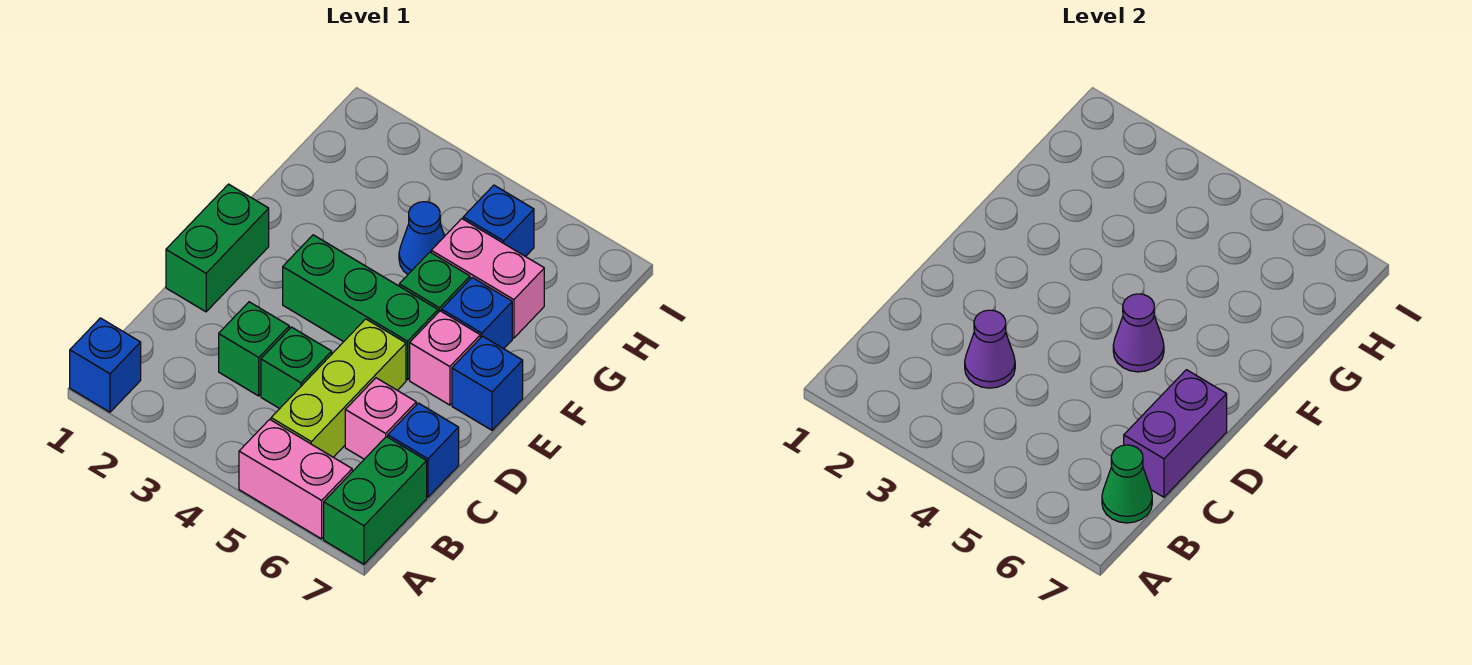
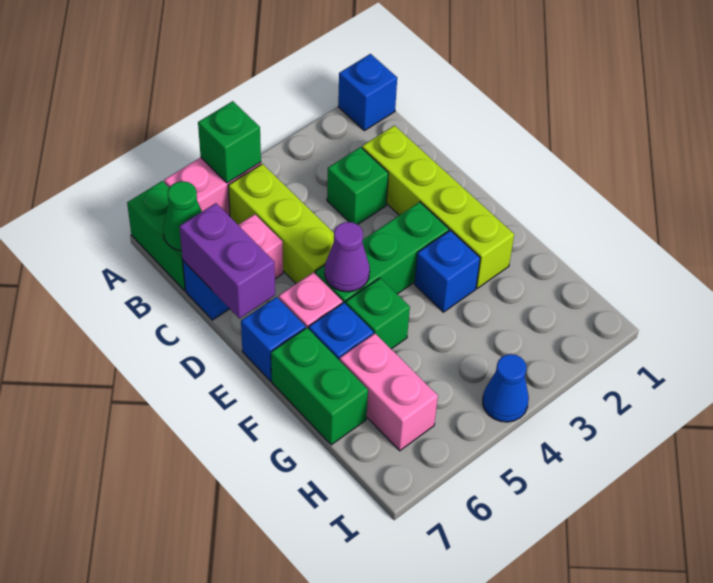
none -> lime brick C2:F2 level 1
purple cone C3 level 2 -> none
green brick C4 level 1 -> green brick A5 level 2
green brick D1:E1 level 1 -> green brick F7:G7 level 1
blue cone G4 level 1 -> blue cone I4 level 1
pink brick G5:G6 level 1 -> pink brick G6:H6 level 1
blue brick H5 level 1 -> blue brick F3 level 1

